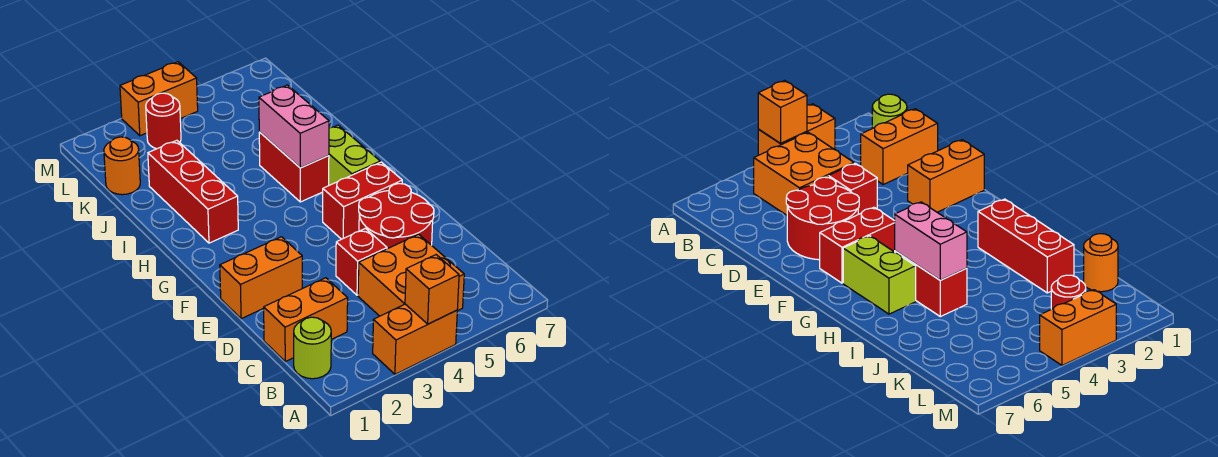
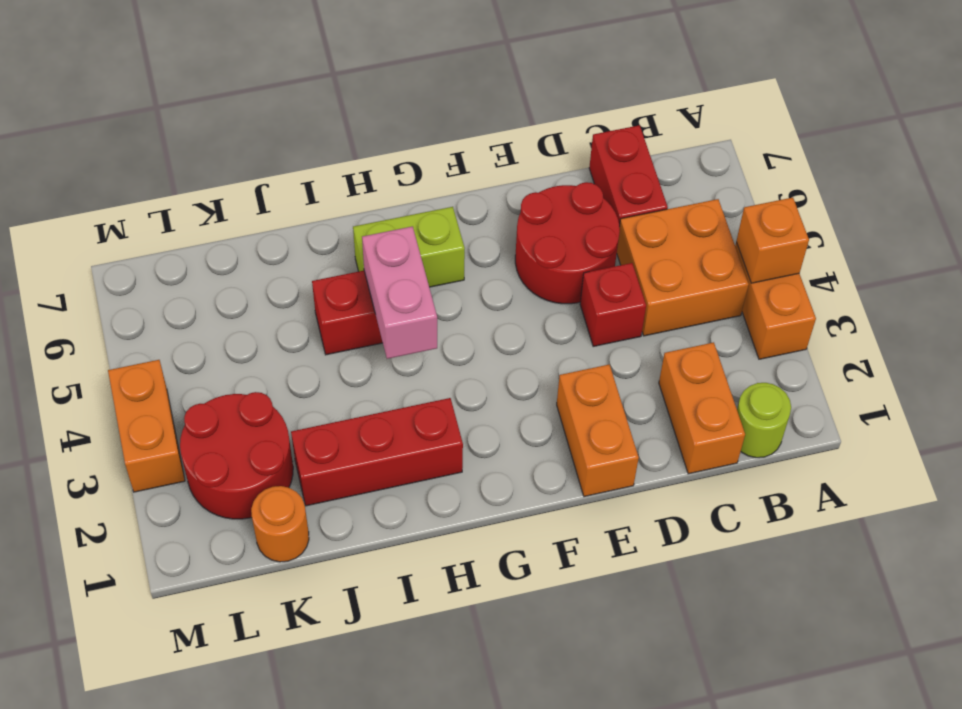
red brick F5:F6 level 1 -> red brick C6:C7 level 1
pink brick H5:I5 level 2 -> pink brick H4:H5 level 2
red round brick L3 level 1 -> red round brick K2:L3 level 1

